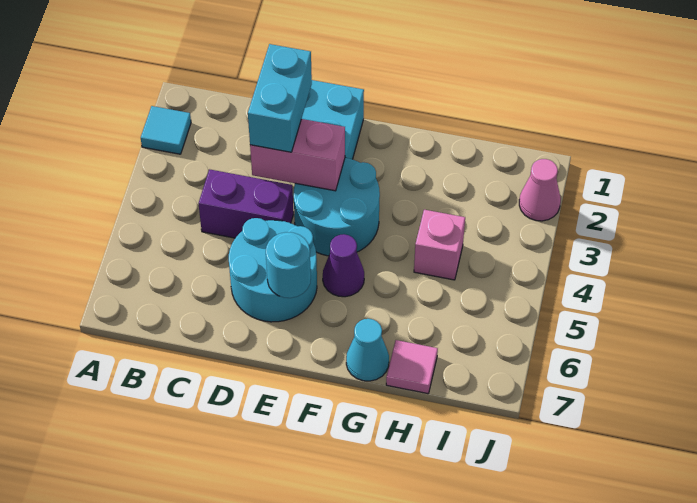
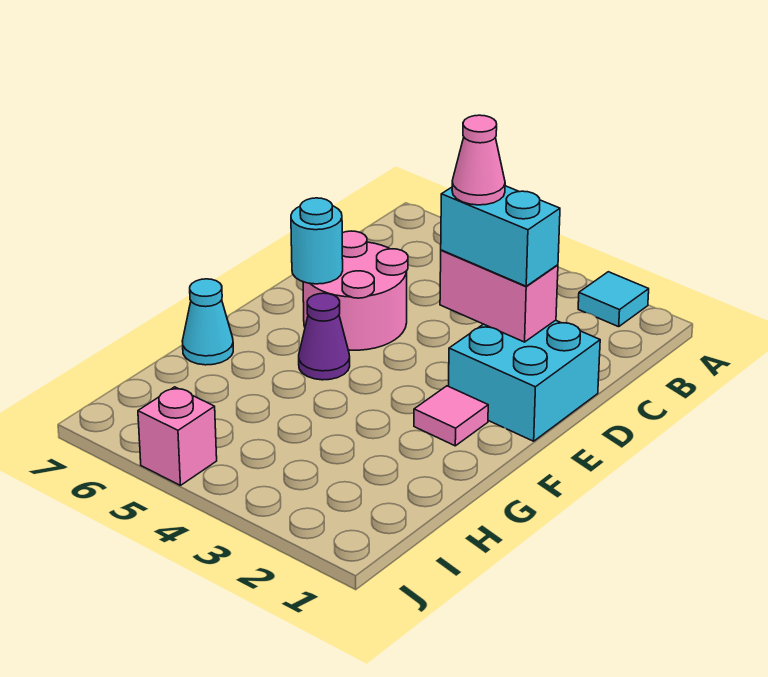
purple brick C4:D4 level 1 -> none
pink brick D3:E3 level 2 -> pink brick D2:D3 level 2
cyan round brick D5:E6 level 1 -> pink round brick D5:E6 level 1
cyan round brick E3:F4 level 1 -> none
pink brick H4 level 1 -> pink brick J5 level 1
pink tile H7 level 1 -> pink tile F2 level 1
pink cone J2 level 1 -> pink cone D3 level 4

